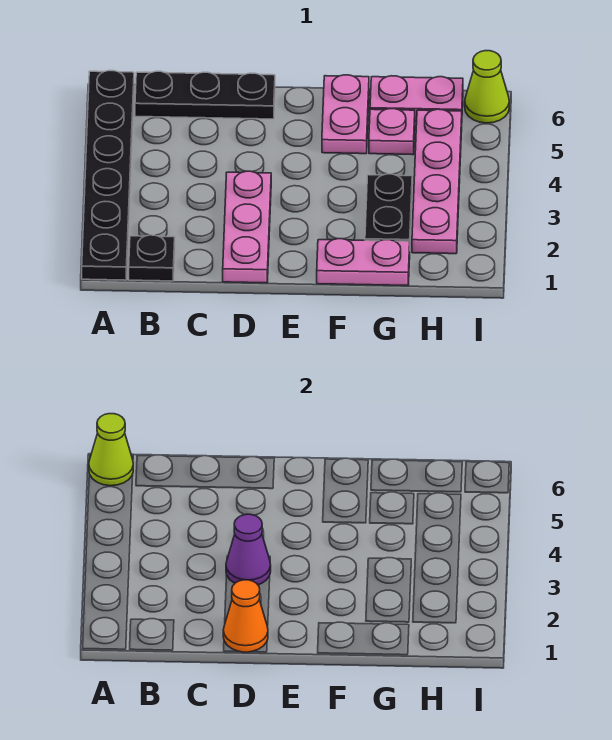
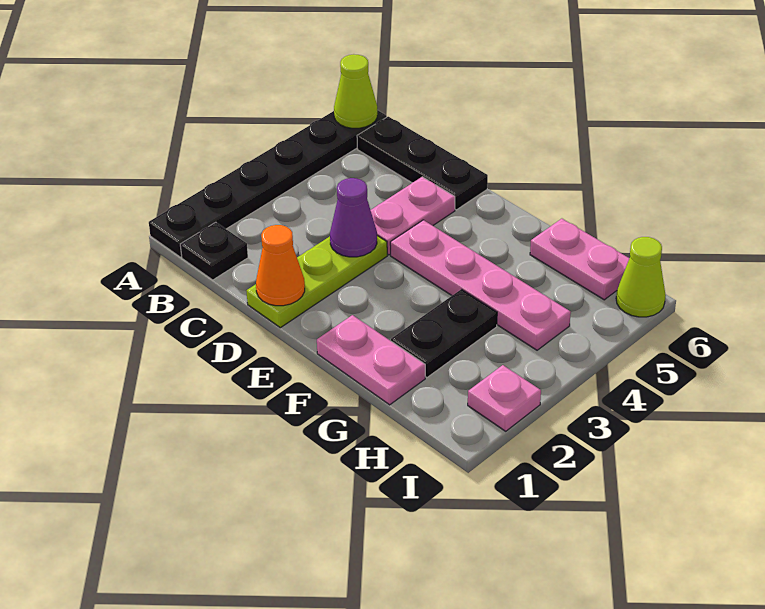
pink plate D1:D3 level 1 -> lime plate D1:D3 level 1
pink plate F5:F6 level 1 -> pink plate D4:D5 level 1
pink plate G5 level 1 -> pink plate I2 level 1
pink plate H2:H5 level 1 -> pink plate E4:H4 level 1

